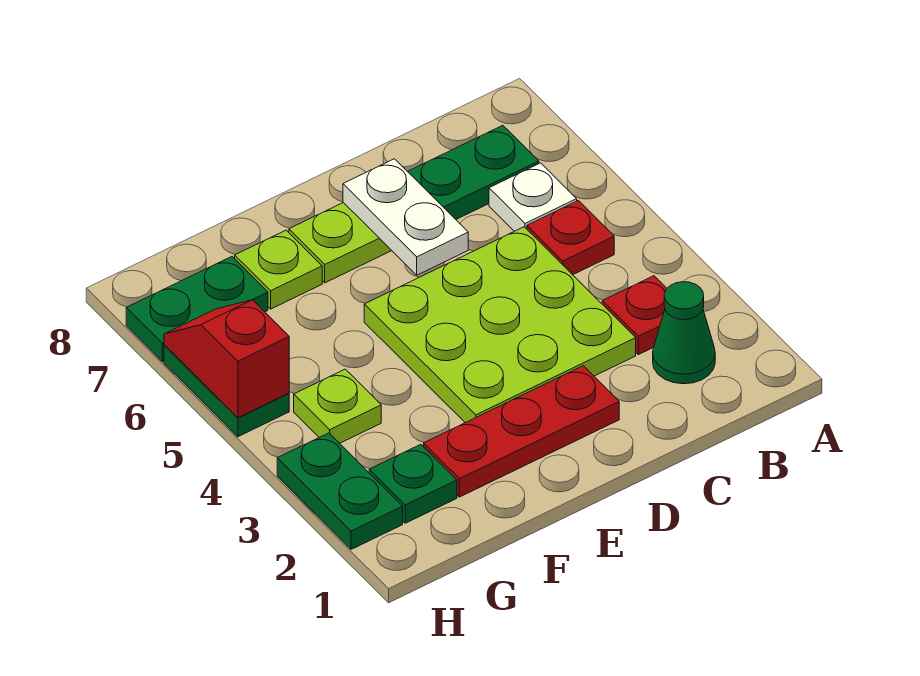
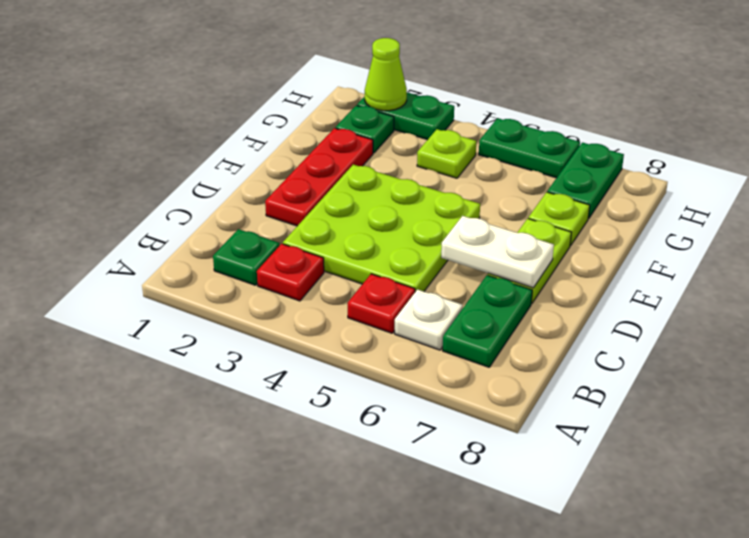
green cone B2 level 1 -> green plate B2 level 1
none -> lime cone H2 level 2
red slope H5:H6 level 2 top 5 -> none

